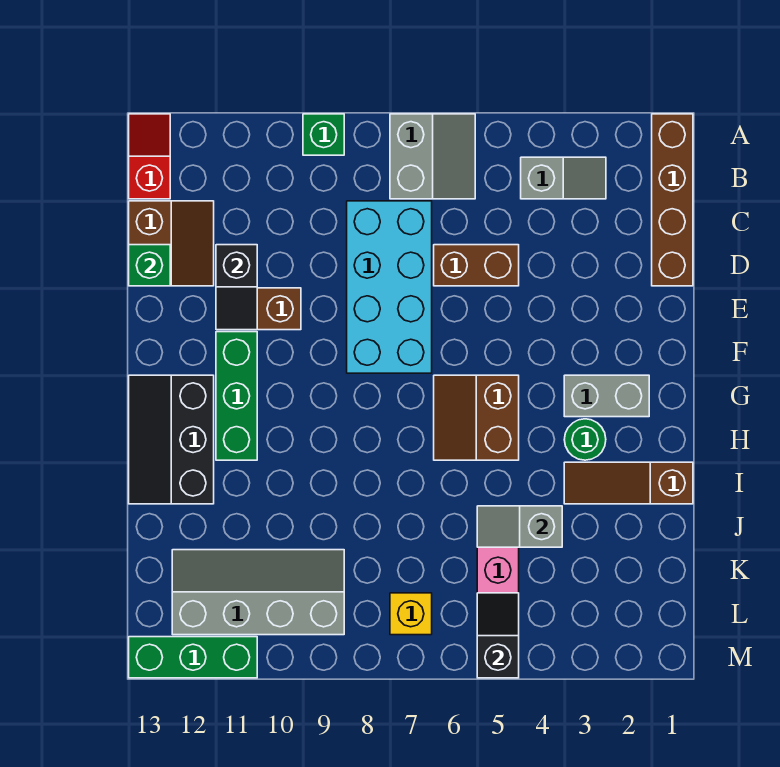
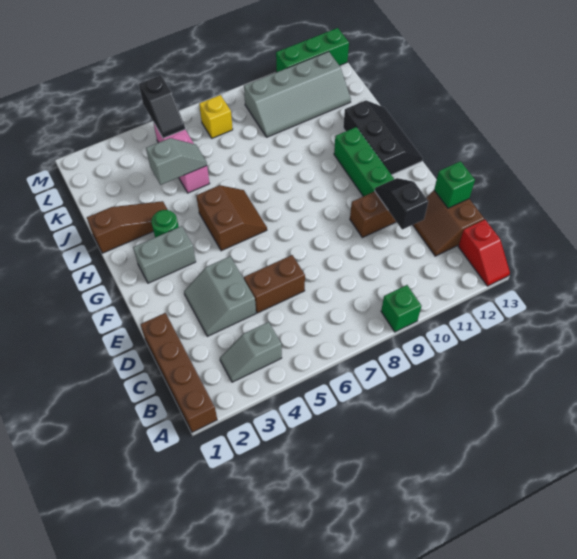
grey slope A6:B7 level 1 top 7 -> grey slope D3:E4 level 1 top 4
cyan brick C7:F8 level 1 -> none

